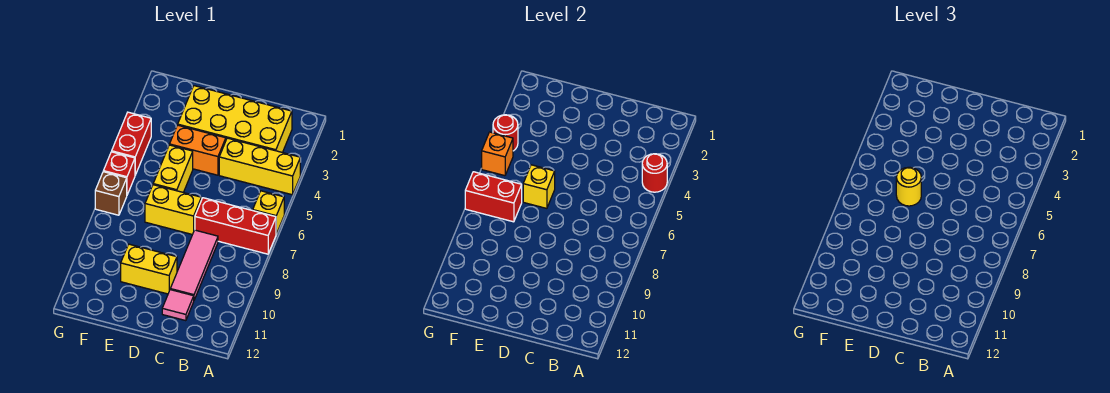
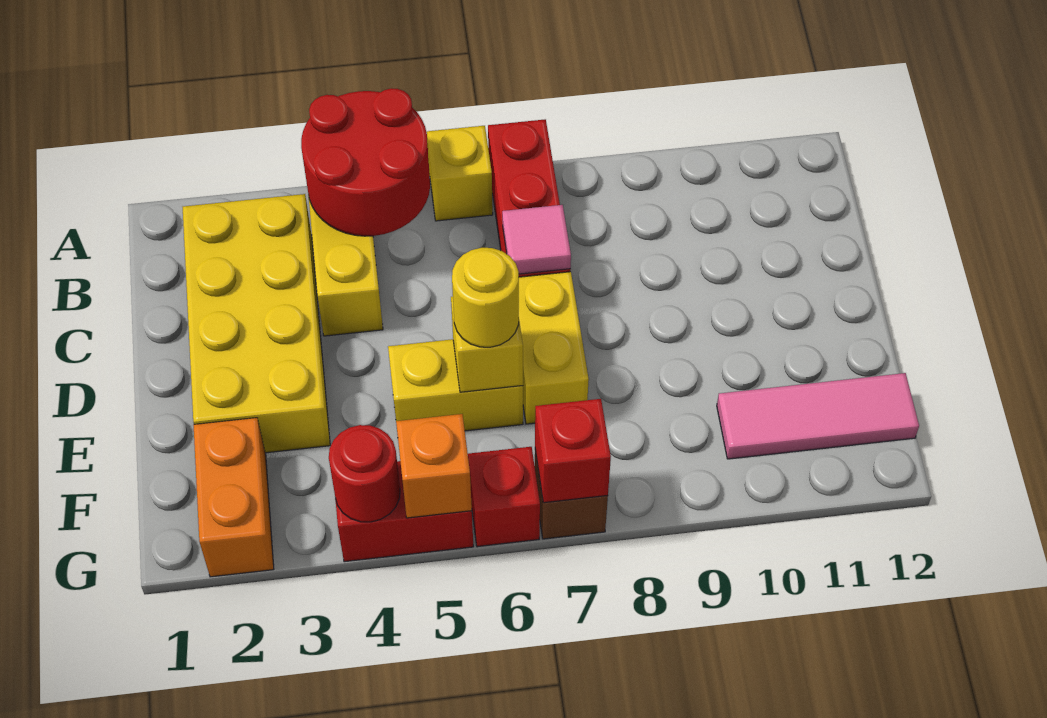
red round brick A4 level 2 -> red round brick A4:B5 level 2
pink tile C8:C10 level 1 -> pink tile F10:F12 level 1
pink tile C11 level 1 -> pink tile C7 level 2
orange brick D4:E4 level 1 -> orange brick F2:G2 level 1
yellow brick D10:E10 level 1 -> none
red brick F7:G7 level 2 -> red brick G7 level 2

